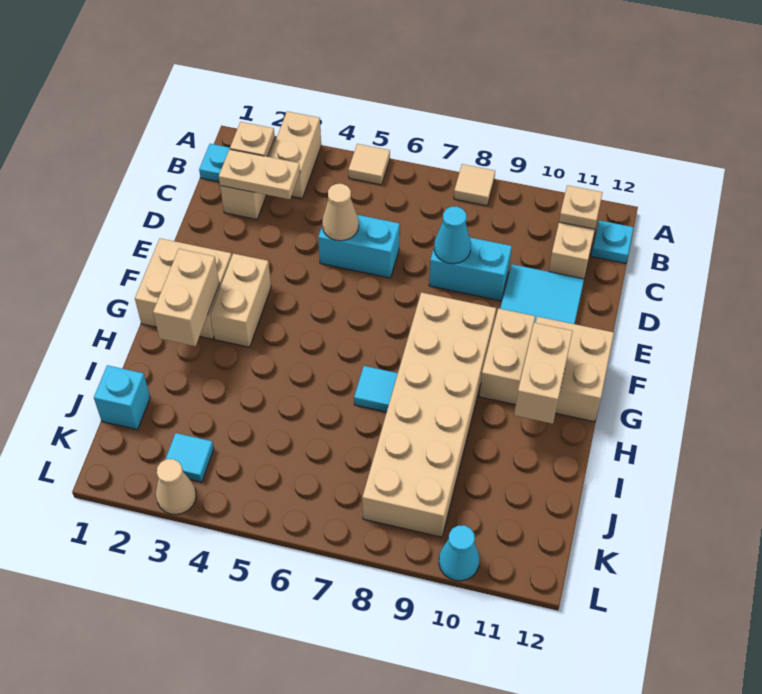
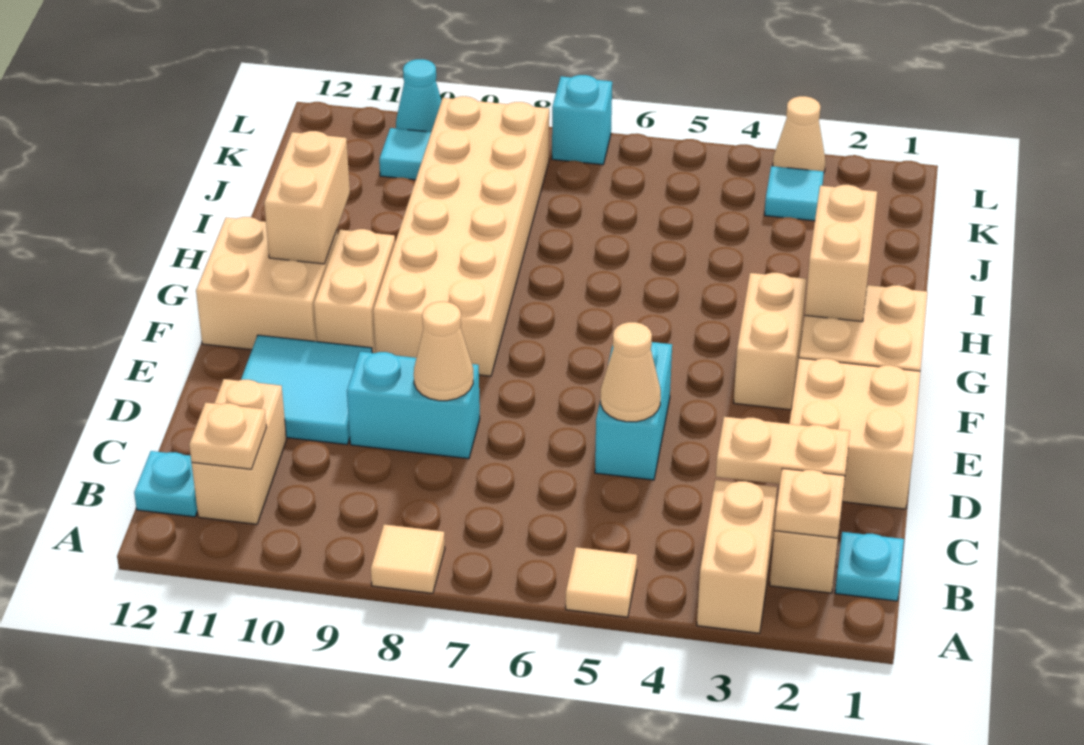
none -> tan brick D1:E2 level 1
cyan brick D5:D6 level 1 -> cyan brick D5:E5 level 1
cyan cone D8 level 2 -> tan cone D8 level 2
cyan tile H7 level 1 -> cyan tile K10 level 1
cyan brick J1 level 1 -> cyan brick L7 level 1

